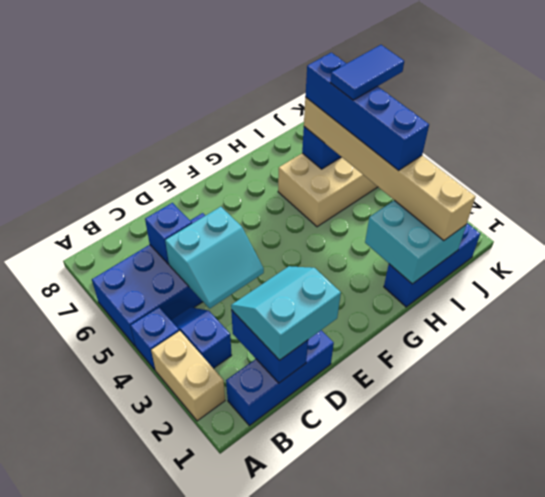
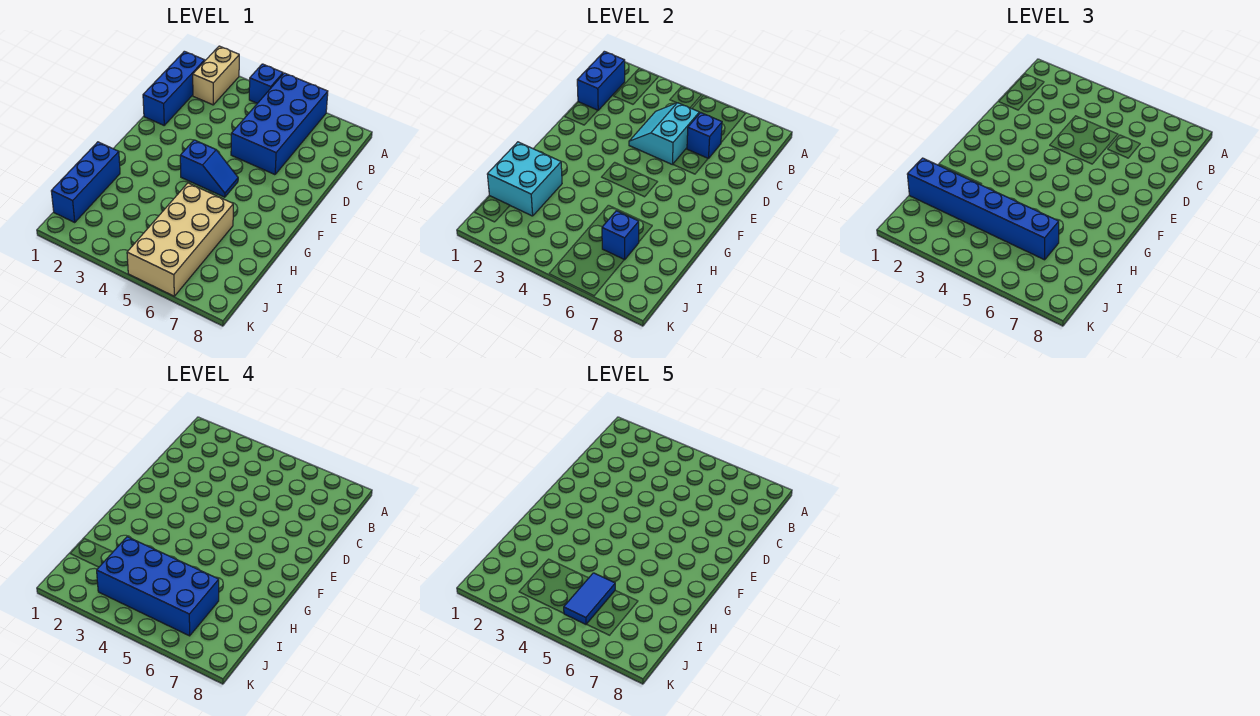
tan brick A2:A3 level 1 -> tan brick A2:B2 level 1
blue slope B3:B4 level 1 top 3 -> blue slope F4:F5 level 1 top 4
blue brick C1:C2 level 2 -> blue brick B1:C1 level 2
cyan slope C1:D2 level 3 top 1 -> none
tan brick I1:I6 level 3 -> blue brick I1:I6 level 3
blue brick I3:I6 level 4 -> blue brick I3:J6 level 4

